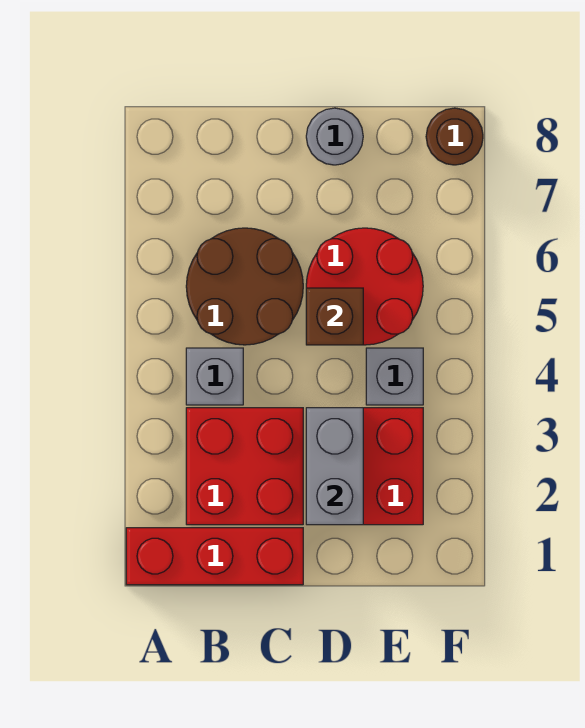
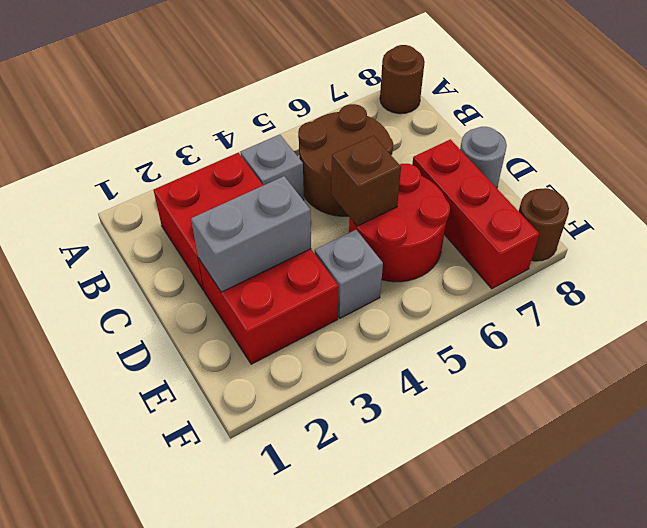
red brick A1:C1 level 1 -> red brick D7:F7 level 1
none -> brown round brick A8 level 1

